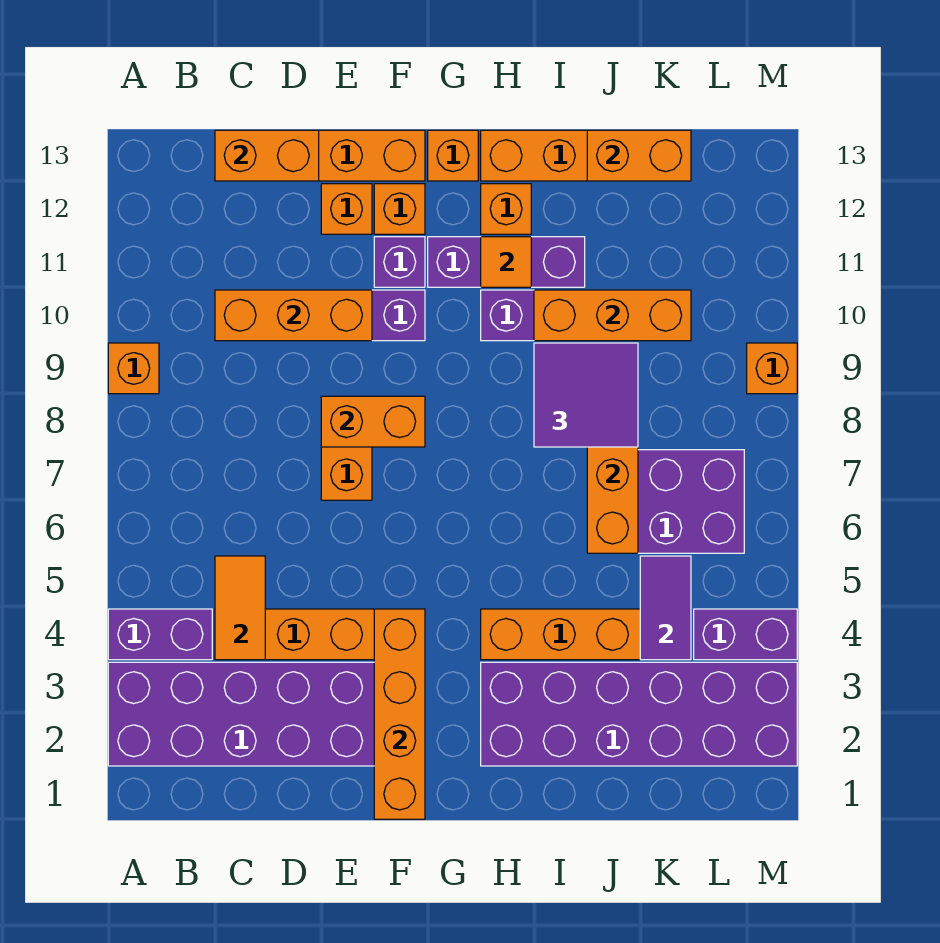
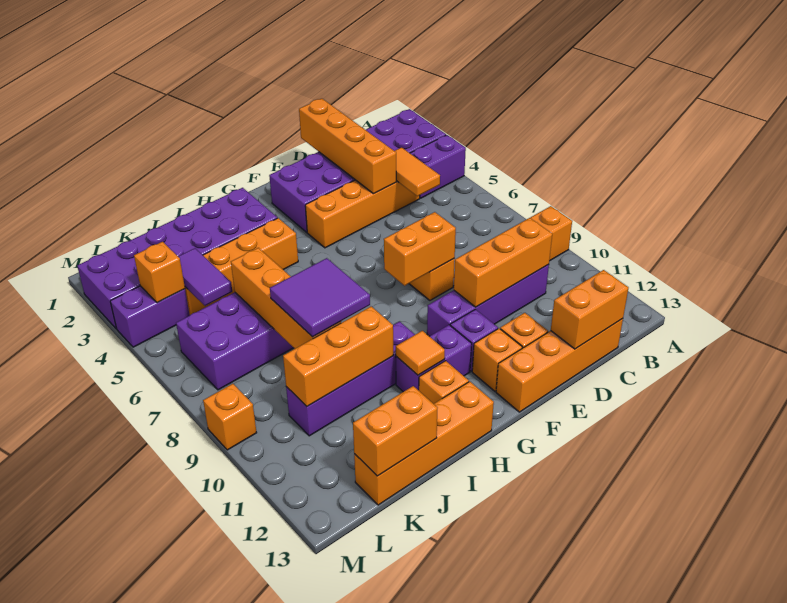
orange brick F1:F4 level 2 -> orange brick D1:D4 level 2
purple brick G11:I11 level 1 -> purple brick G11:H11 level 1
orange brick G13 level 1 -> orange brick L4 level 2

